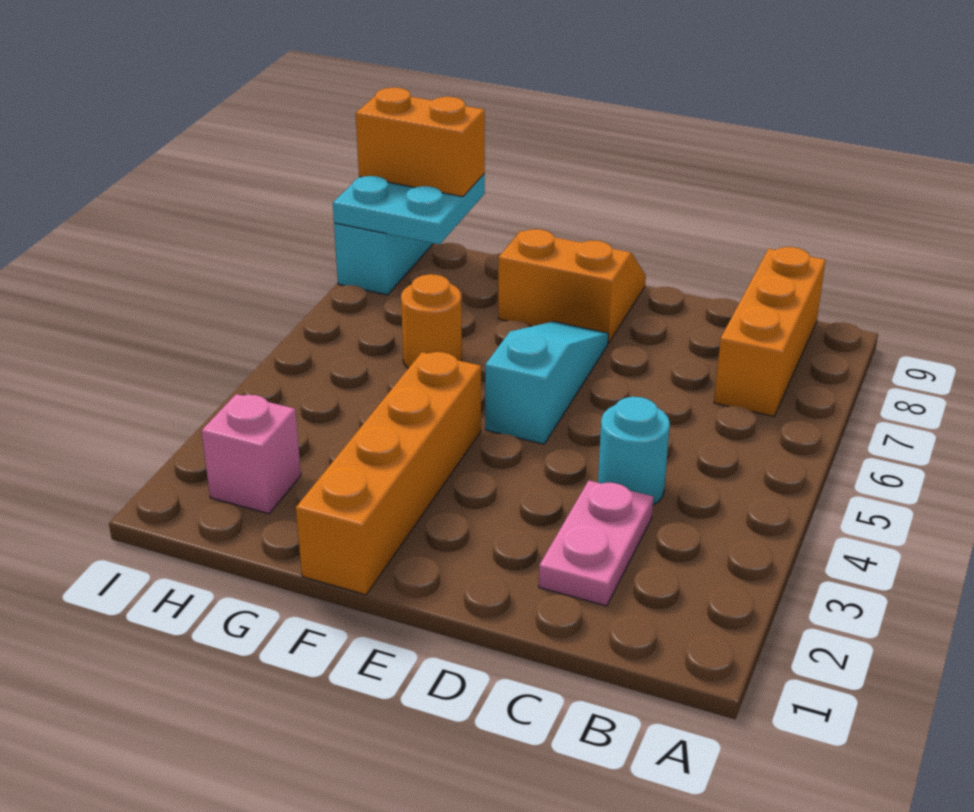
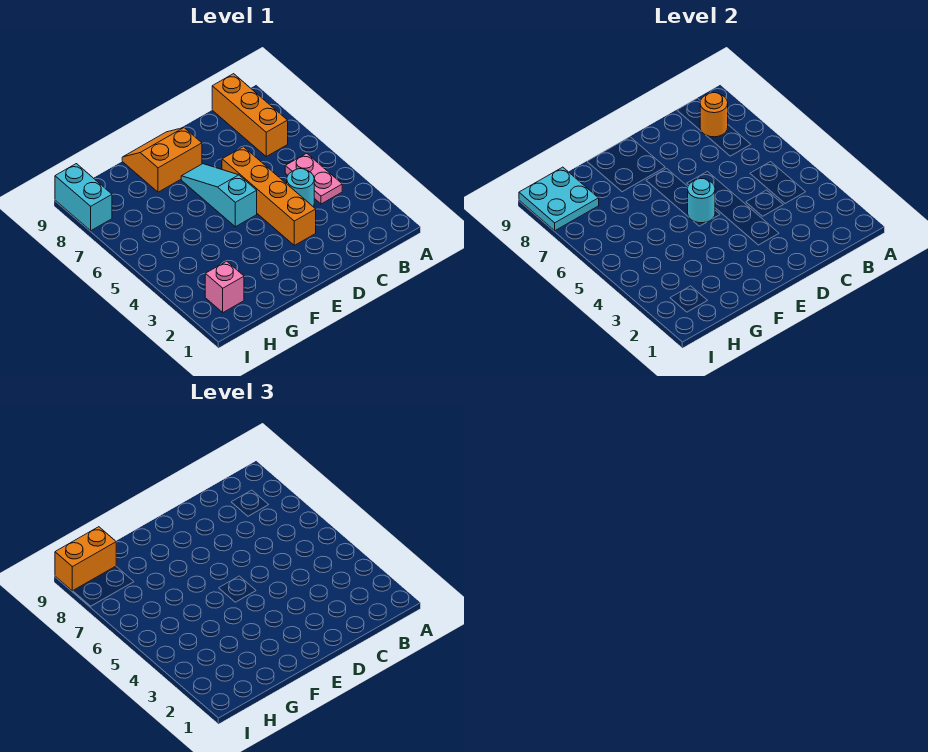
pink plate C2:C3 level 1 -> pink plate B4:B5 level 1
none -> cyan round brick E5 level 2
orange brick F1:F4 level 1 -> orange brick D3:D6 level 1
orange round brick G6 level 1 -> orange round brick B8 level 2

